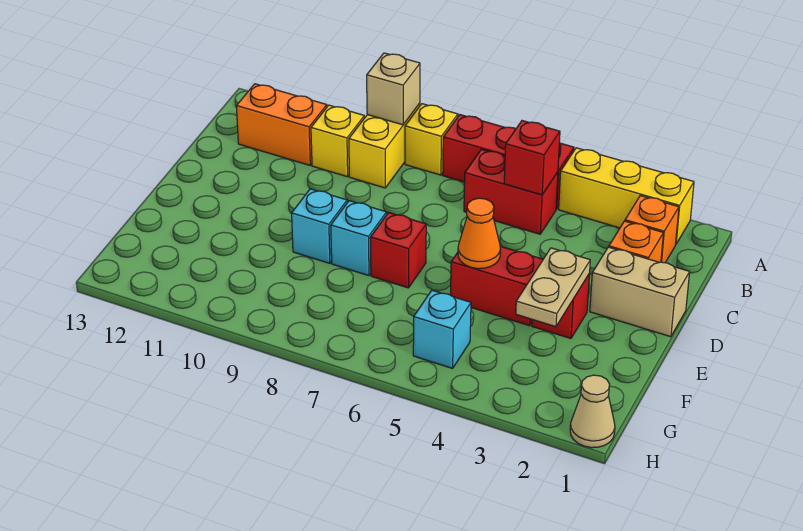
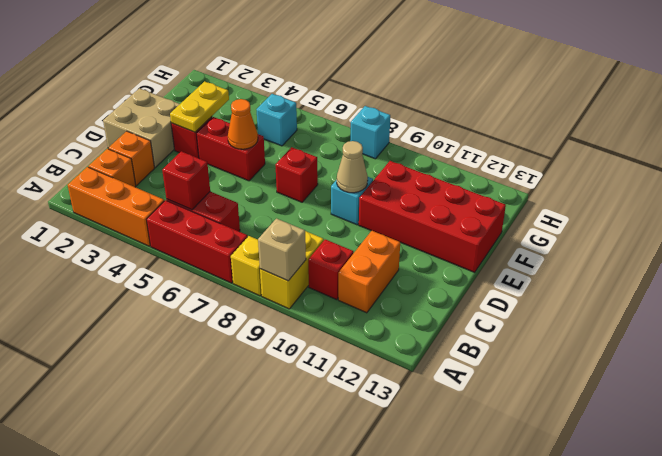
yellow brick A2:A4 level 1 -> orange brick A2:A4 level 1
yellow brick B10 level 1 -> red brick B10 level 1
orange brick B11:B12 level 1 -> orange brick B11:C11 level 1
tan brick D1:D2 level 1 -> tan brick D1:E2 level 1
tan plate E3:F3 level 2 -> yellow plate E3:F3 level 2
cyan brick E8 level 1 -> cyan brick H8 level 1
none -> red brick E10:F13 level 1
tan cone H1 level 1 -> tan cone E9 level 2

